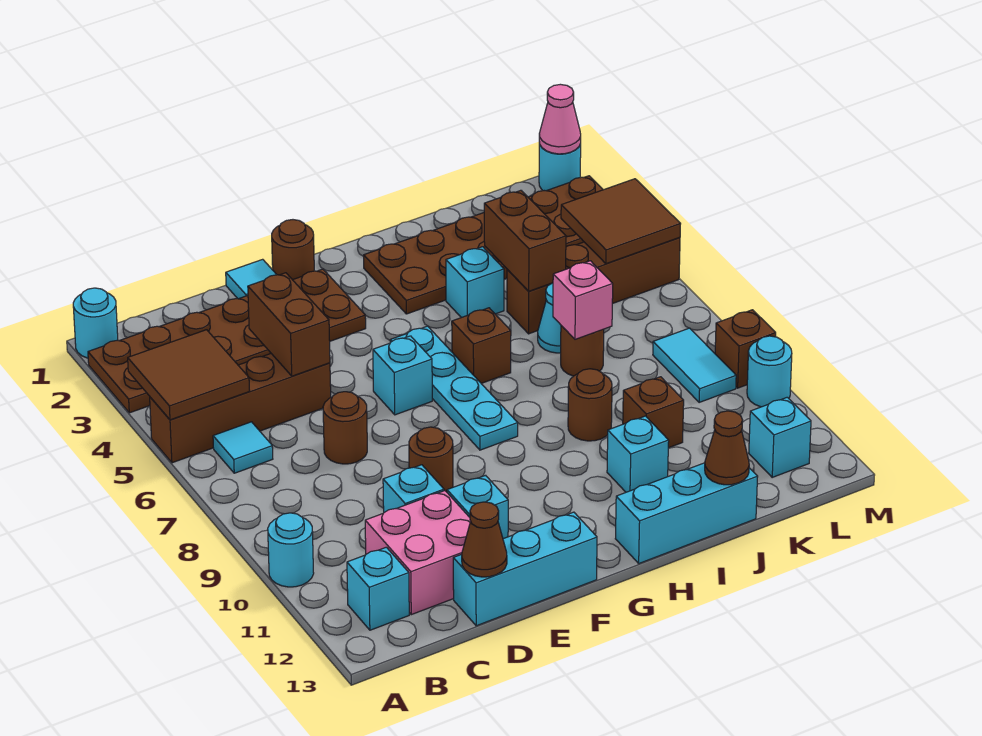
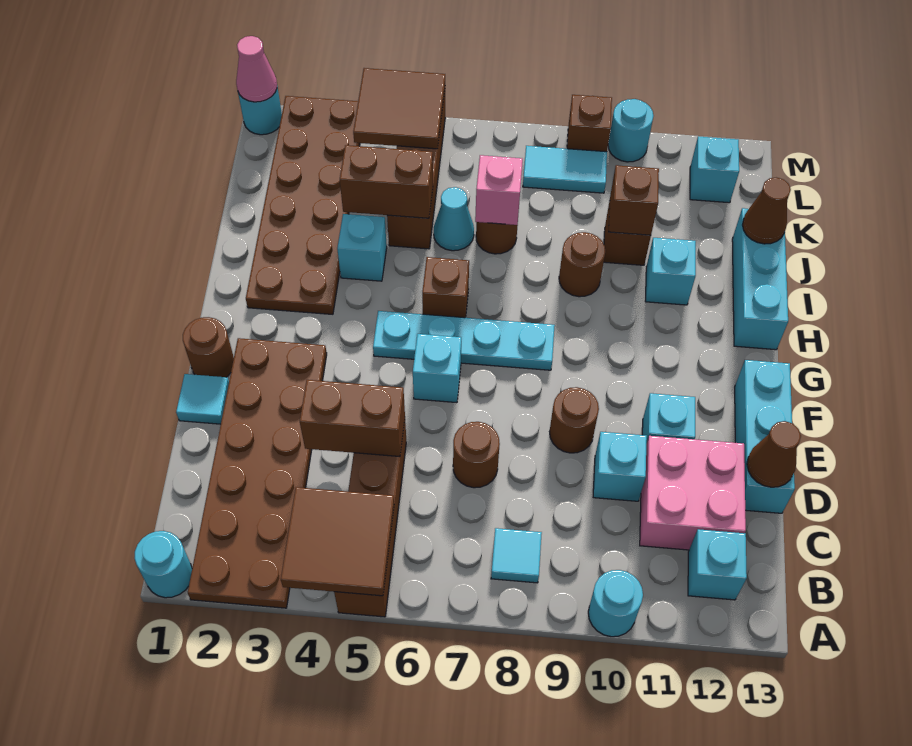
cyan tile B6 level 1 -> cyan tile B8 level 1
none -> brown brick J10 level 2

